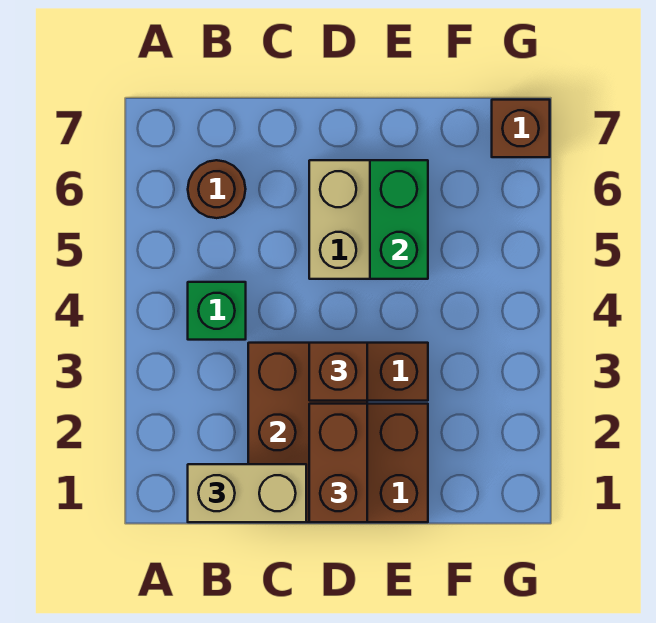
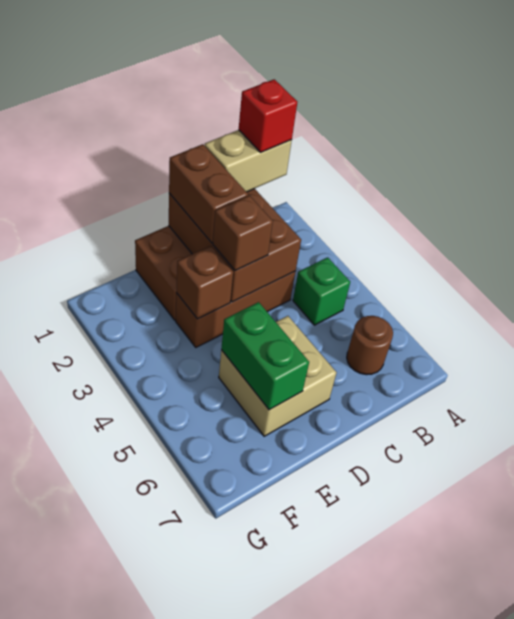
none -> red brick B1 level 4
brown brick G7 level 1 -> brown brick E3 level 2

